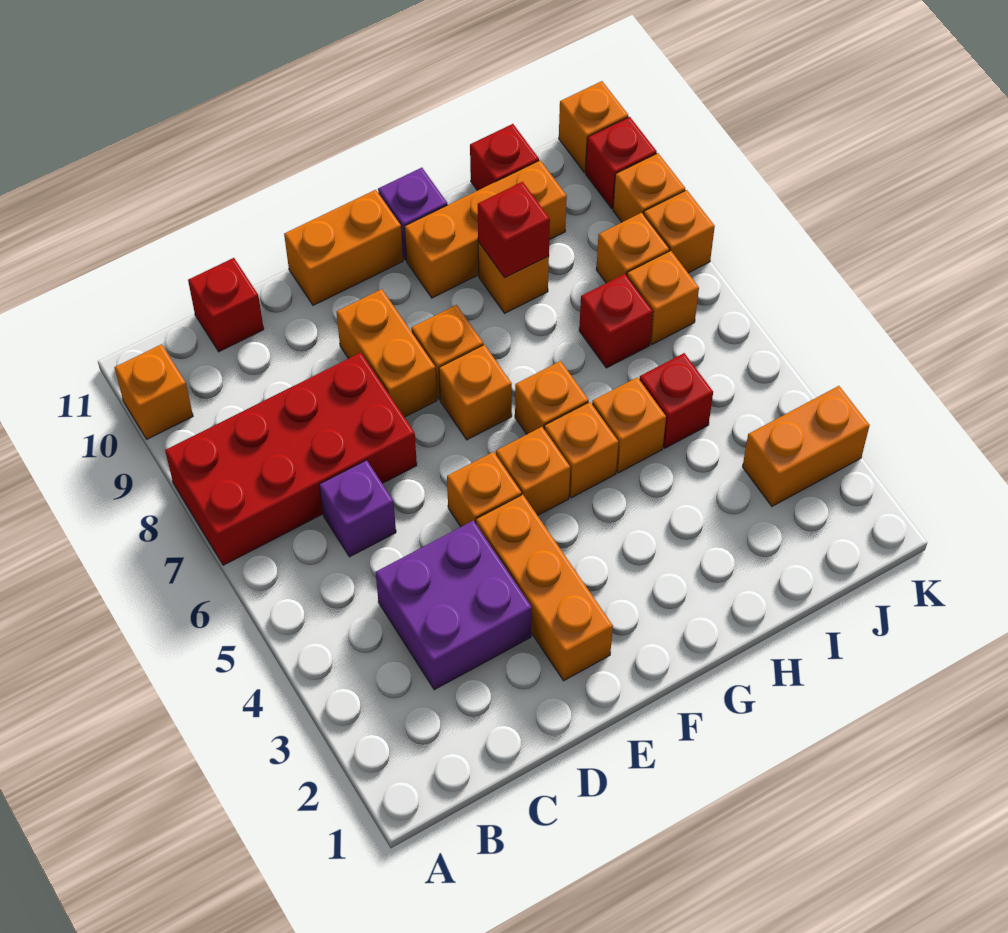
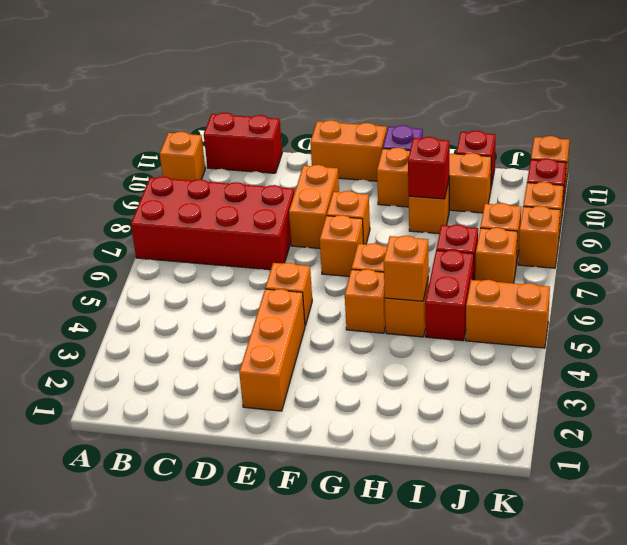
purple brick C3:D4 level 1 -> none
purple brick C6 level 1 -> none
red brick C11 level 1 -> red brick B11:C11 level 1
orange brick F5 level 1 -> orange brick H5 level 2
red brick I5 level 1 -> red brick I5:I6 level 1
orange brick J3:K3 level 1 -> orange brick J5:K5 level 1

